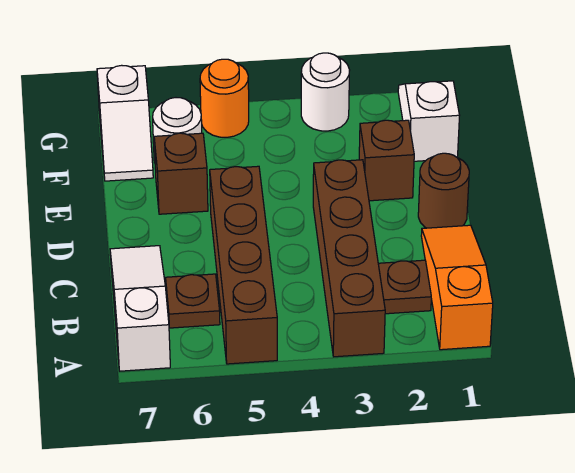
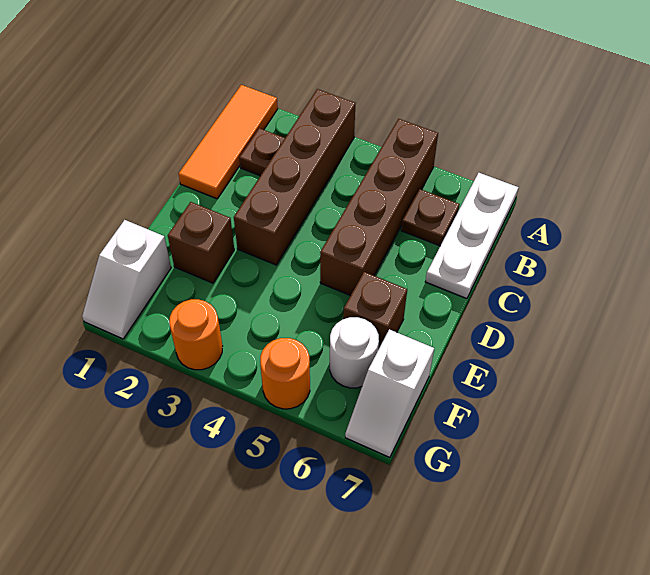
orange slope A1:C1 level 1 top A -> orange tile A1:C1 level 1
white slope A7:C7 level 1 top A -> white plate A7:C7 level 1
brown round brick D1 level 1 -> none
white slope F7:G7 level 1 top G -> white slope F7:G7 level 1 top F
white round brick G3 level 1 -> orange round brick G3 level 1

